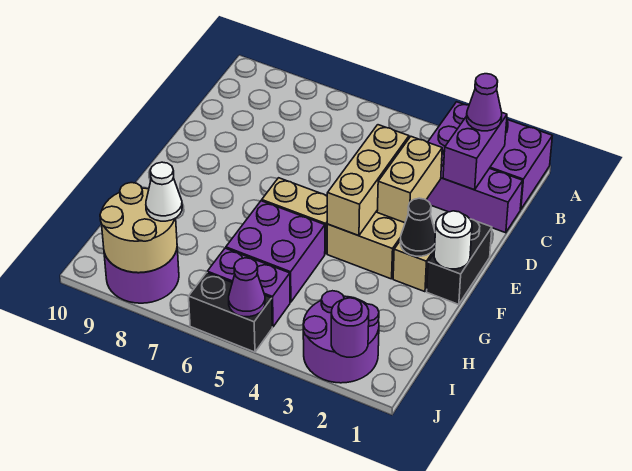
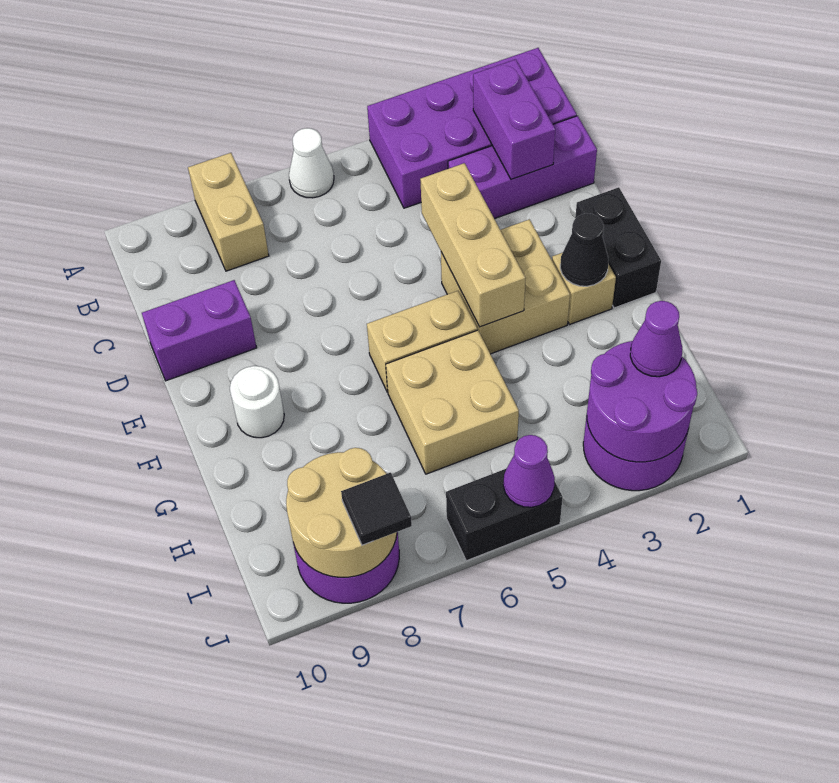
purple brick A1:B3 level 1 -> purple brick A1:B4 level 1
purple cone B2 level 3 -> purple cone I2 level 3
tan brick D3:E3 level 2 -> tan brick A8:B8 level 1
white round brick F1 level 2 -> white round brick F9 level 1
purple brick G5:H6 level 1 -> tan brick G5:H6 level 1
purple brick I5:I6 level 1 -> purple brick D9:D10 level 1
white cone I8 level 3 -> white cone A6 level 1
purple round brick J2 level 2 -> purple round brick I2:J3 level 2
none -> black tile J8 level 3

